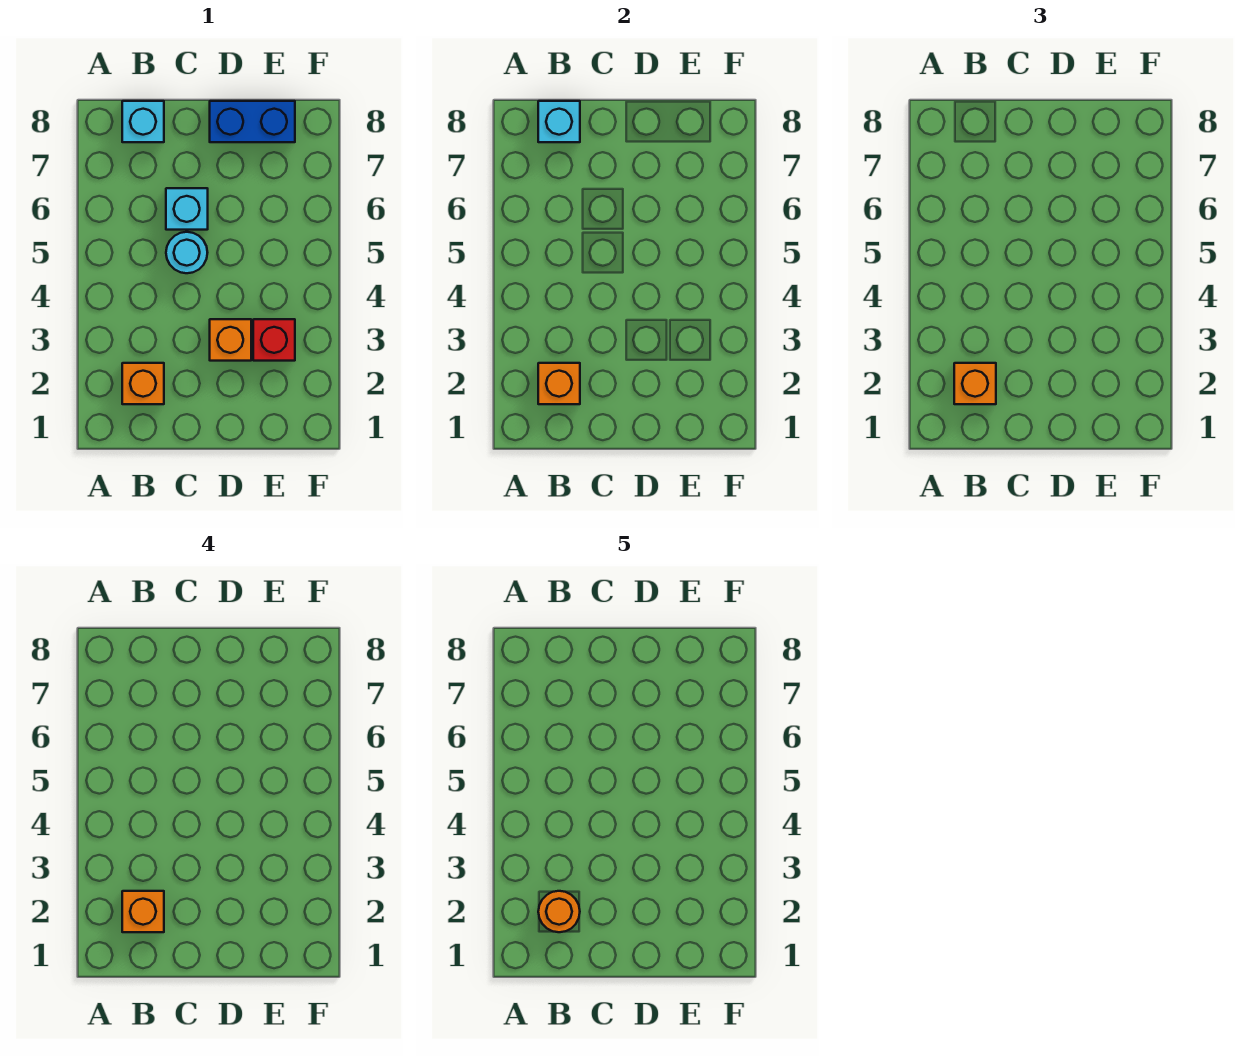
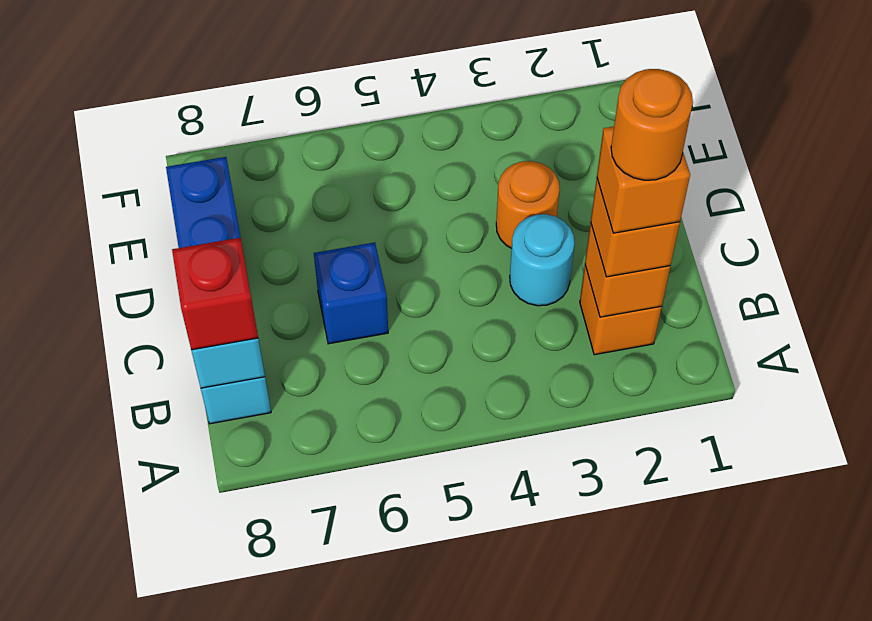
cyan round brick C5 level 1 -> cyan round brick C3 level 1
cyan brick C6 level 1 -> blue brick C6 level 1
orange brick D3 level 1 -> orange round brick D3 level 1
red brick E3 level 1 -> red brick B8 level 3

